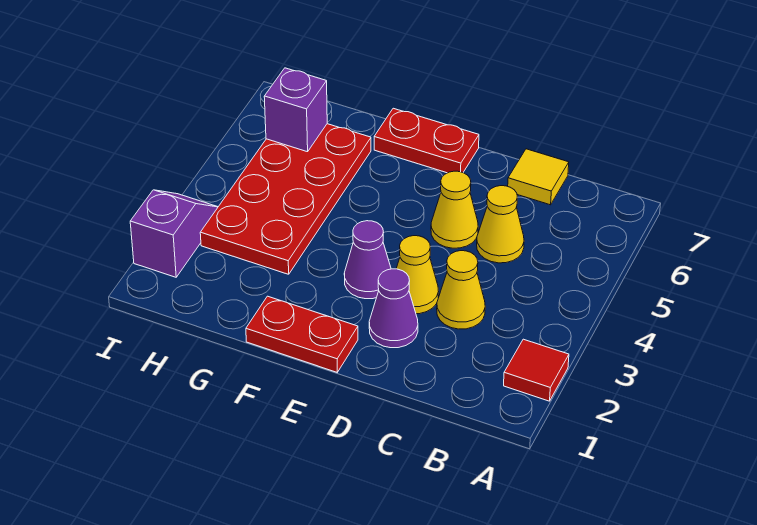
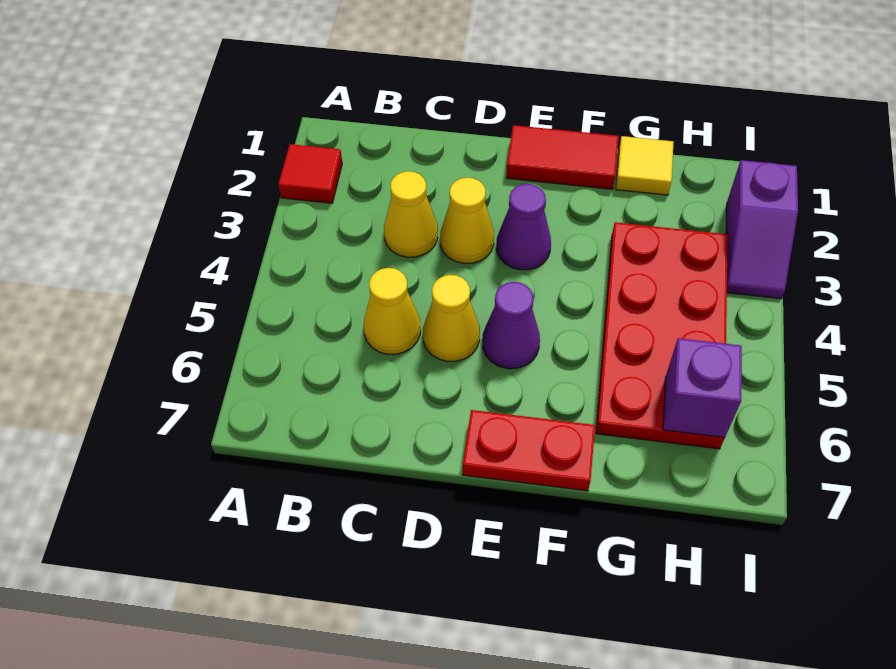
yellow tile C7 level 1 -> yellow tile G1 level 1
purple cone D2 level 1 -> purple cone E5 level 1
red plate E1:F1 level 1 -> red tile E1:F1 level 1

